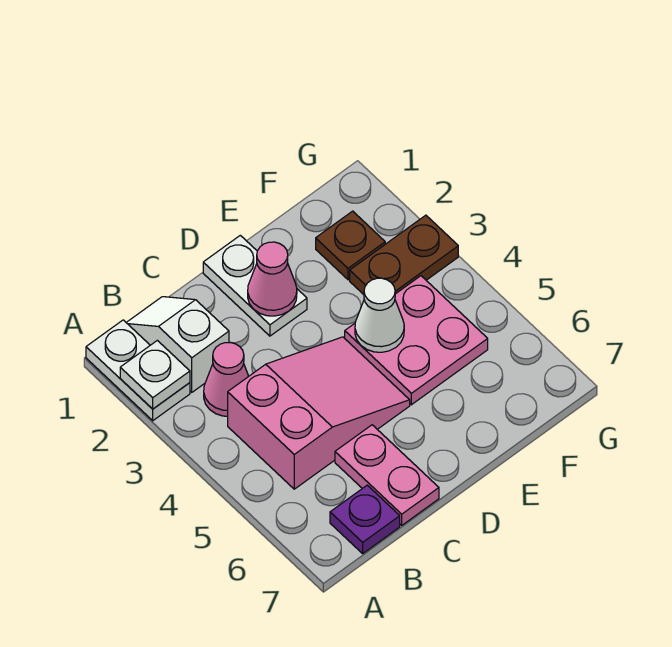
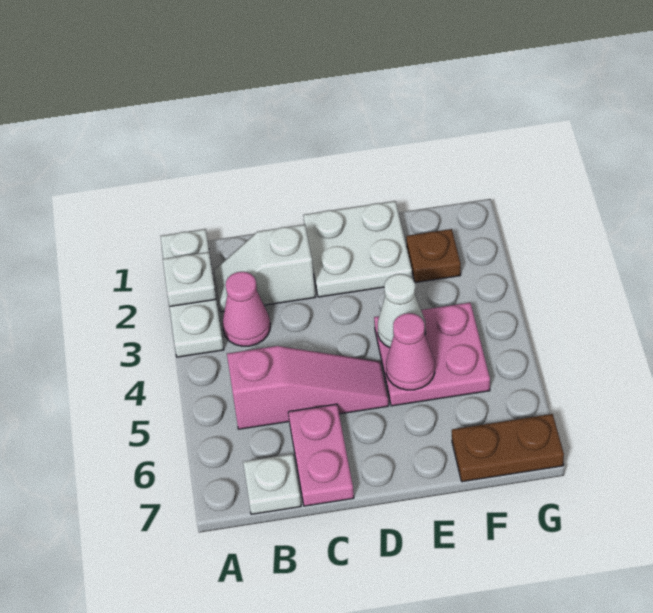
white plate A1:A2 level 1 -> white plate A1:A3 level 1
white slope B1:B2 level 1 top 2 -> white slope B2:C2 level 1 top C
pink slope B4:D5 level 1 top B -> pink slope B5:D5 level 1 top B
purple plate B7 level 1 -> white plate B7 level 1
white plate D1:D2 level 1 -> white plate D1:E2 level 1
pink cone D2 level 2 -> pink cone E5 level 2
brown plate F3:G3 level 1 -> brown plate F7:G7 level 1

